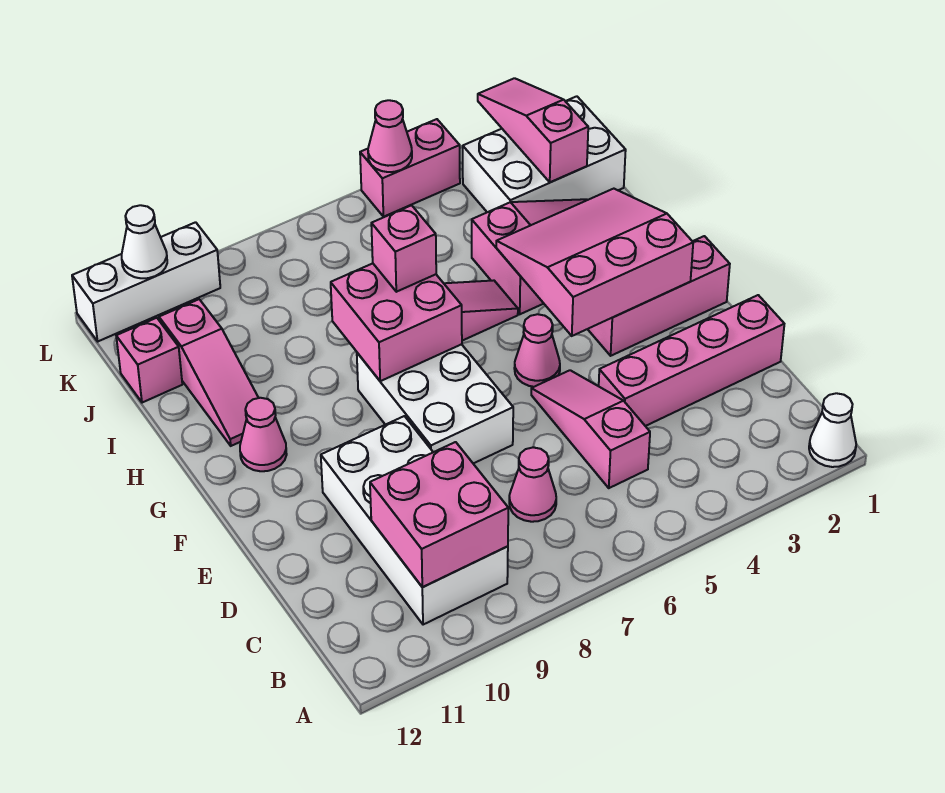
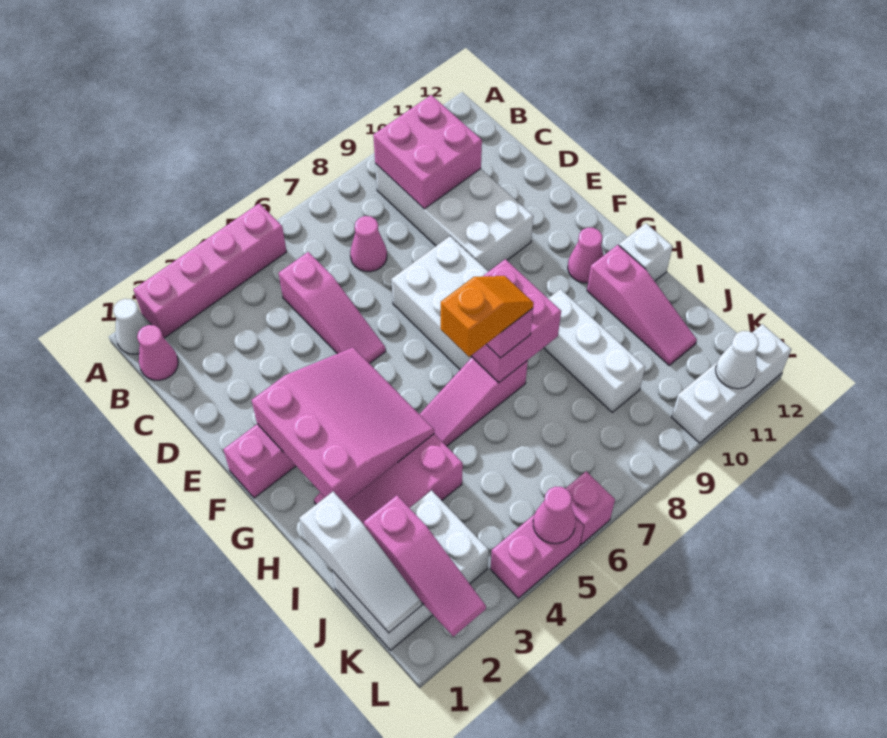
pink brick D1:D4 level 1 -> pink brick A2:A5 level 1
pink slope F2:H4 level 2 top F -> pink slope F2:H4 level 2 top 2
pink cone F5 level 1 -> pink cone B1 level 1
none -> orange slope H6:H7 level 4 top 6
none -> white brick H9:J9 level 1
pink slope H11:J11 level 1 top J -> pink slope H11:J11 level 1 top H
none -> white brick H12 level 1
none -> white slope I1:K1 level 2 top I
pink brick J12 level 1 -> pink brick L6 level 1

